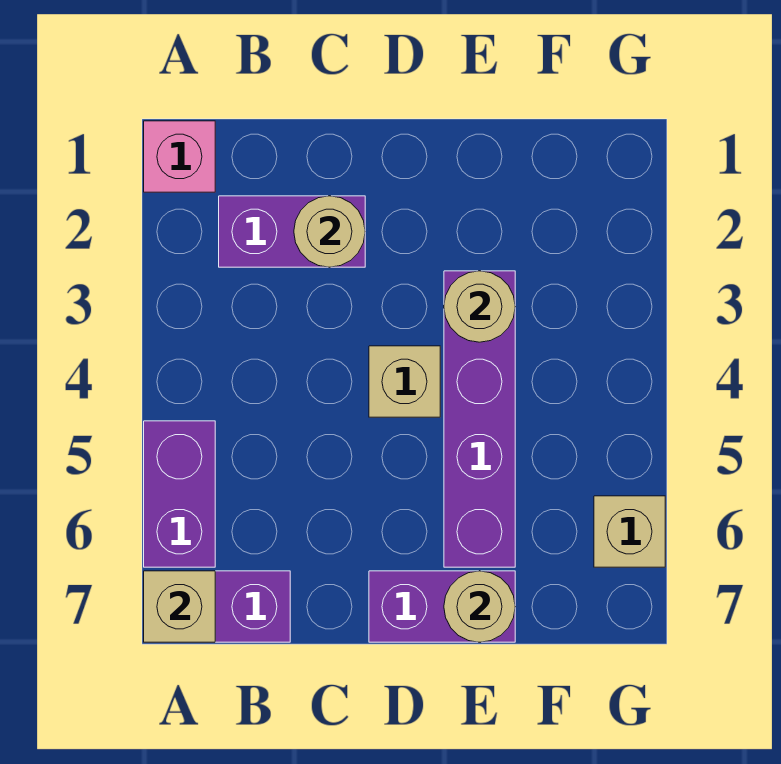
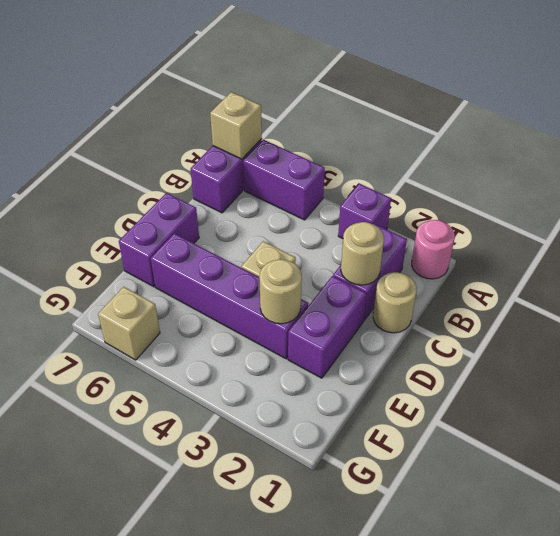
pink brick A1 level 1 -> pink round brick A1 level 1
none -> purple brick A3 level 1
none -> purple brick D2:E2 level 1
tan round brick E7 level 2 -> tan round brick C1 level 1

